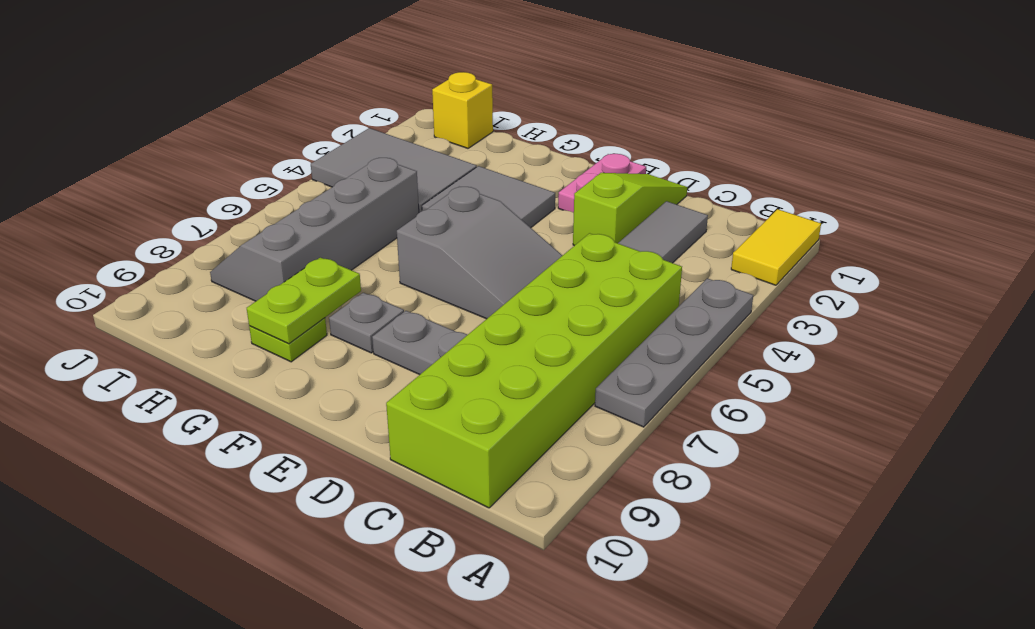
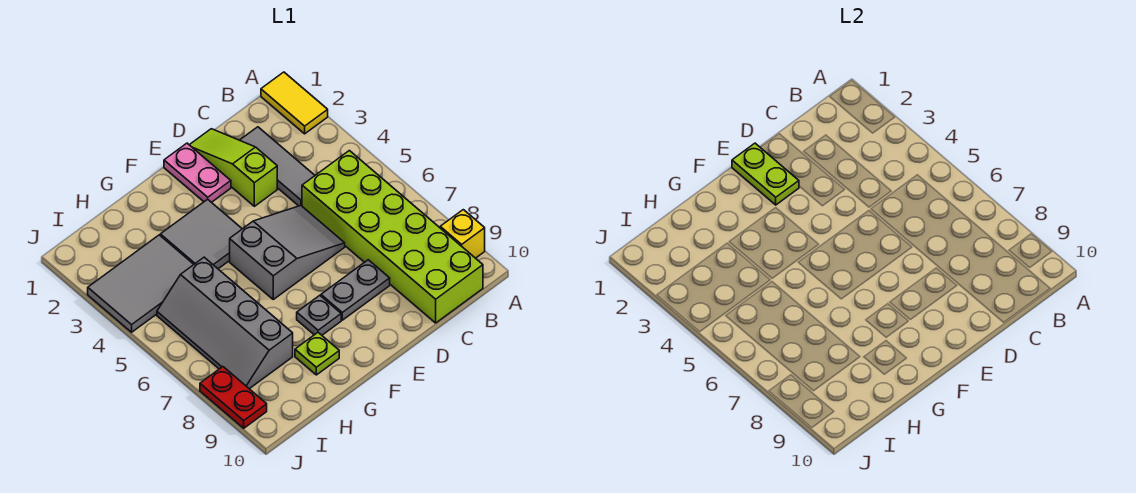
grey plate A4:A7 level 1 -> none
lime plate G8:G9 level 2 -> lime plate E1:E2 level 2
yellow brick I1 level 1 -> yellow brick A9 level 1
none -> red plate J8:J9 level 1

